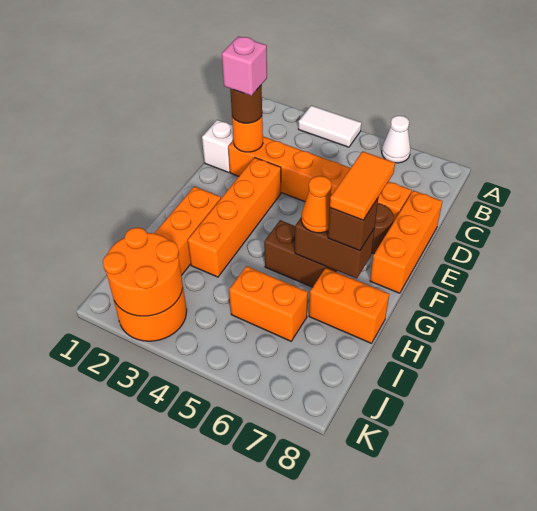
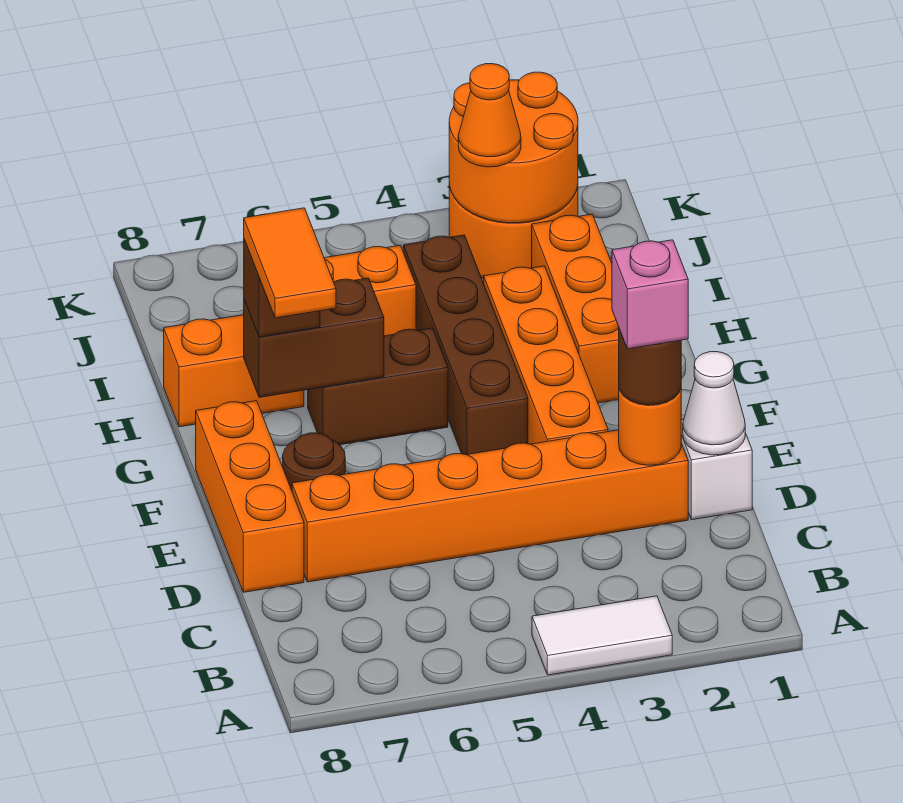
white cone A6 level 1 -> white cone D1 level 2
none -> brown brick F4:I4 level 1
orange cone G6 level 3 -> orange cone J3 level 3

